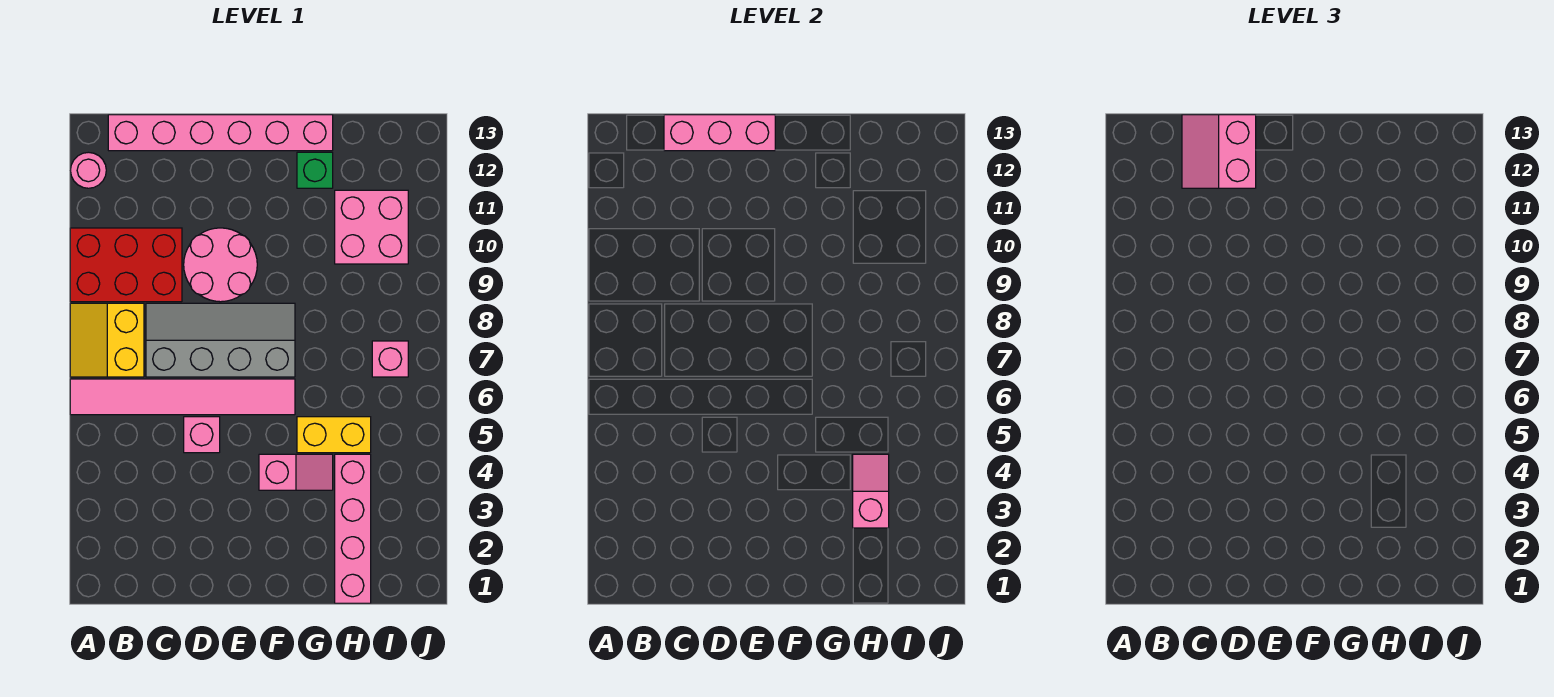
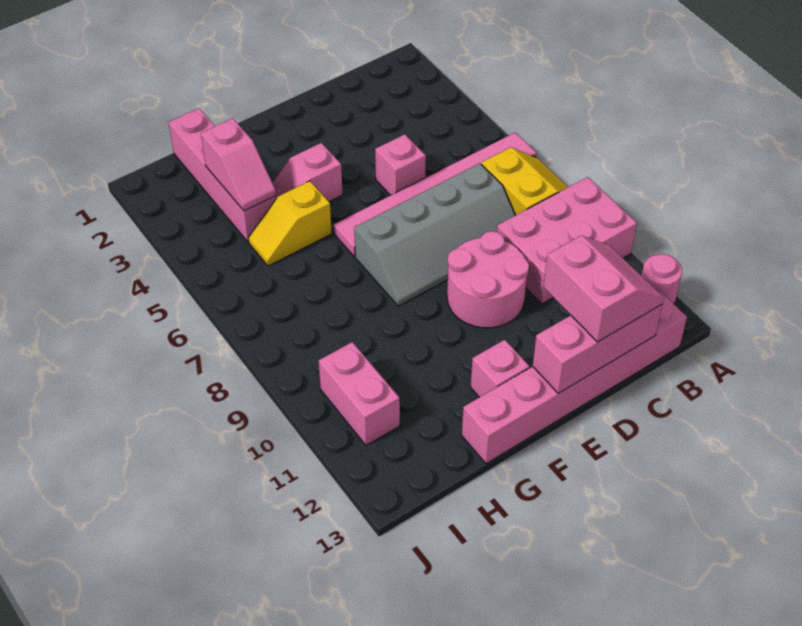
red brick A9:C10 level 1 -> pink brick A9:C10 level 1
yellow brick G5:H5 level 1 -> yellow slope G5:H5 level 1 top G
green brick G12 level 1 -> none
pink brick H10:I11 level 1 -> pink brick I10:I11 level 1
pink brick I7 level 1 -> pink brick F12 level 1

